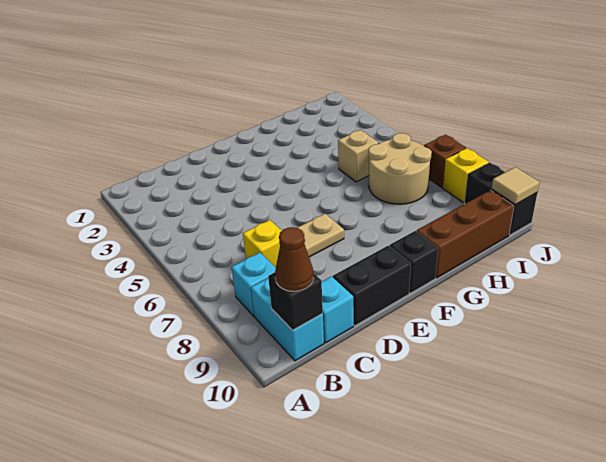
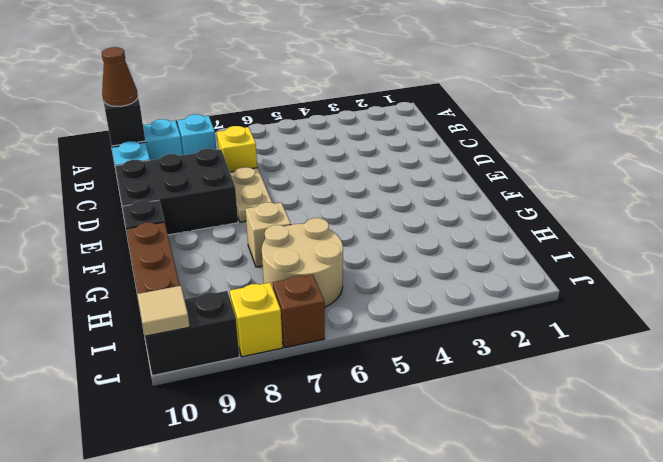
black brick D10:E10 level 1 -> black brick D8:E10 level 1
tan brick H5 level 1 -> tan brick G7 level 1

